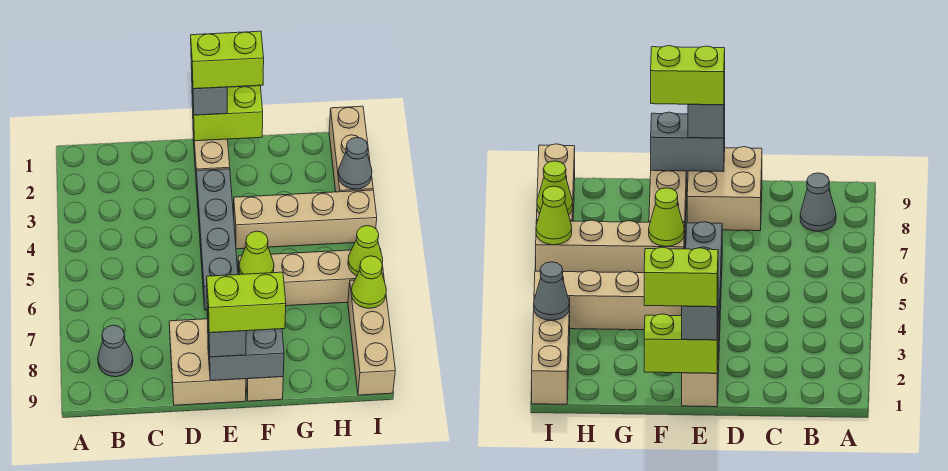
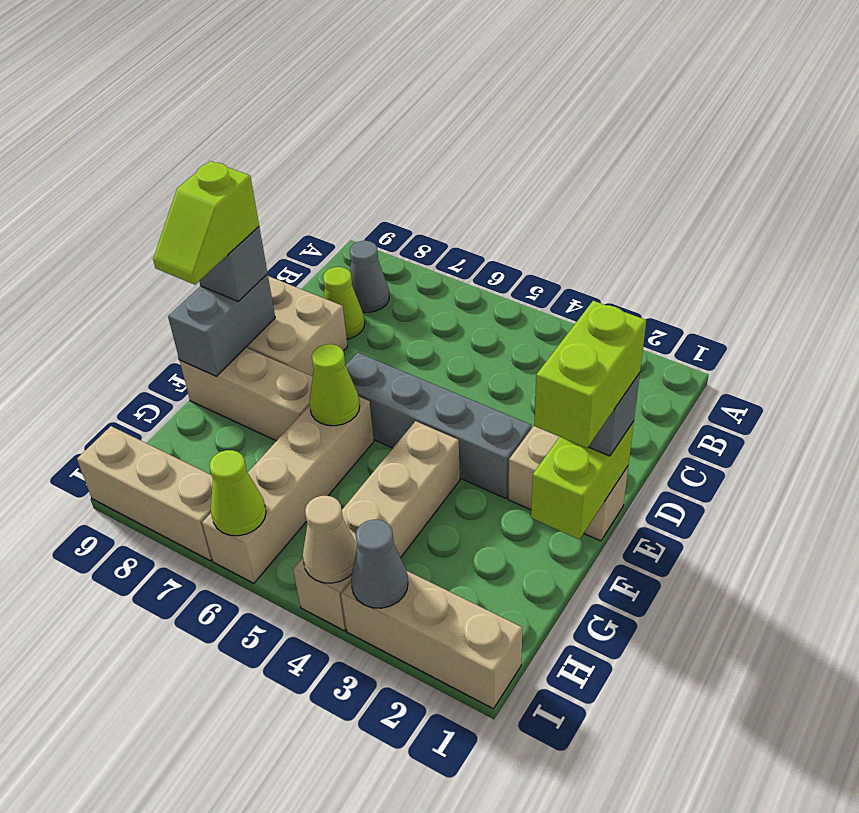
lime brick E9:F9 level 4 -> lime slope E9:F9 level 4 top E
none -> tan cone I4 level 2
lime cone I7 level 2 -> lime cone C8 level 1

